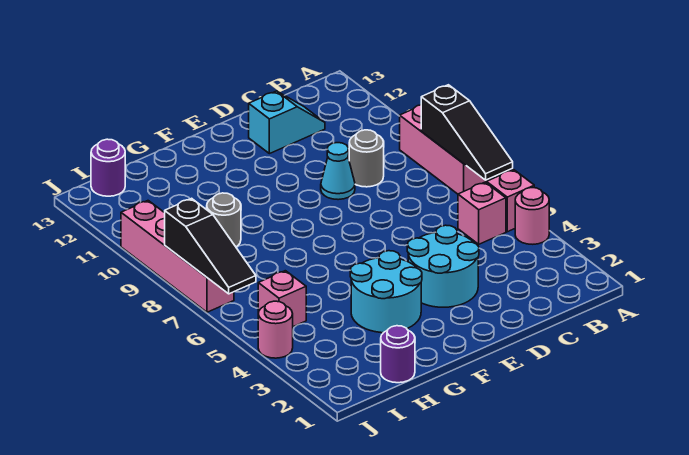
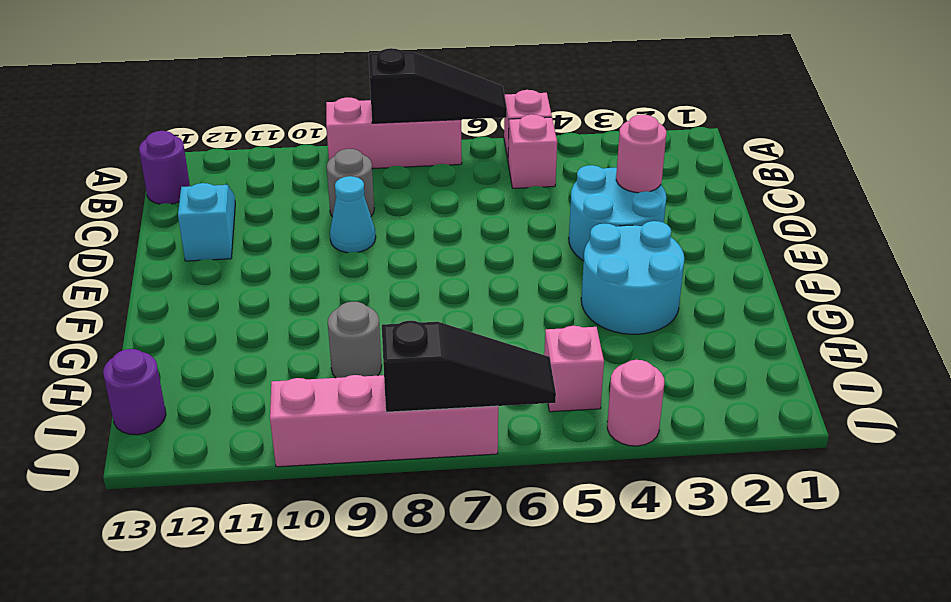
pink round brick A4 level 1 -> pink round brick D3 level 2
purple round brick H1 level 1 -> purple round brick B13 level 1

